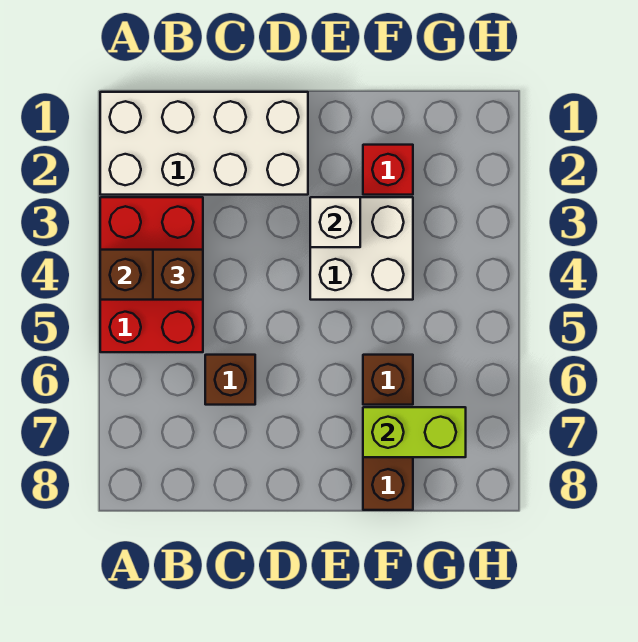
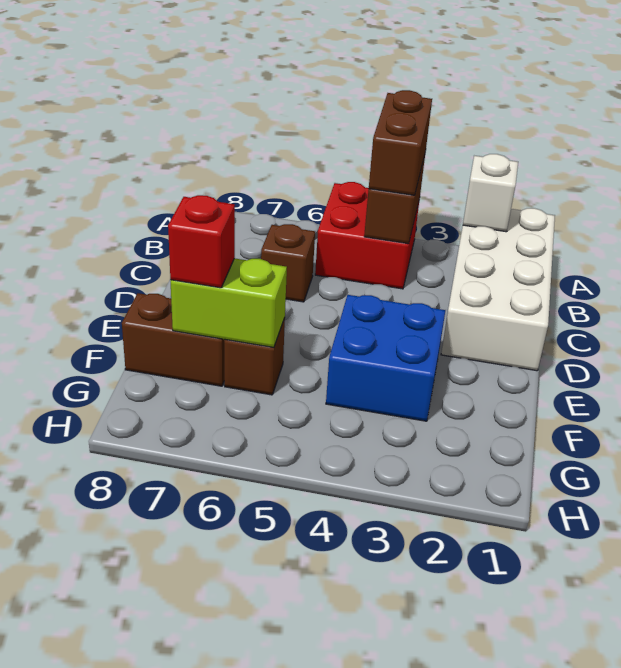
red brick A3:B5 level 1 -> red brick A4:B5 level 1
brown brick B4 level 3 -> brown brick A4:B4 level 3
white brick E3:F4 level 1 -> blue brick E3:F4 level 1
white brick E3 level 2 -> white brick A2 level 2
red brick F2 level 1 -> red brick F7 level 3
lime brick F7:G7 level 2 -> lime brick F6:F7 level 2

